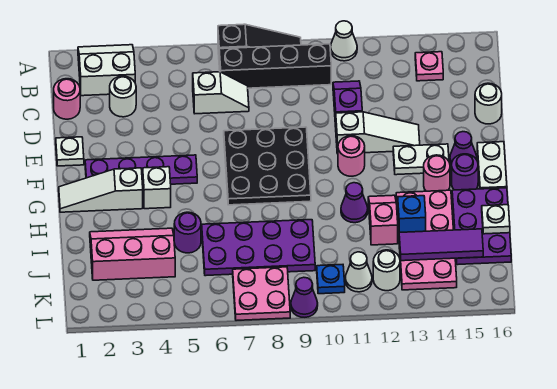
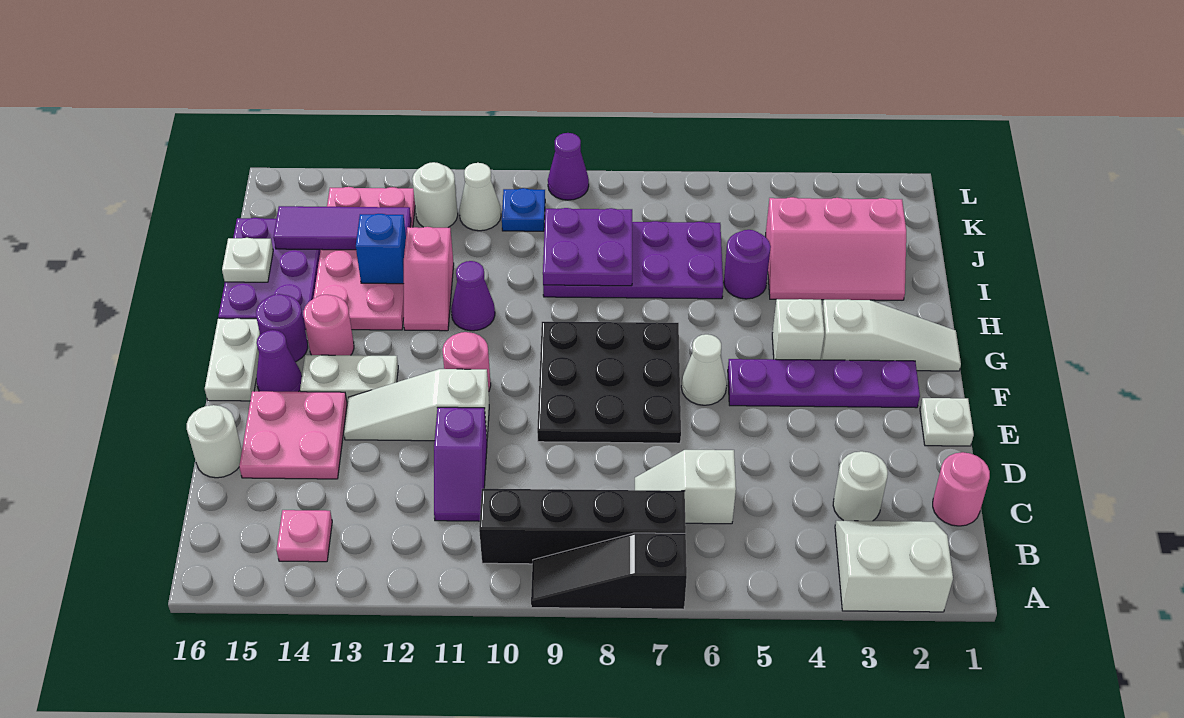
white slope A2:B3 level 1 top B -> white slope A2:B3 level 1 top A
white cone A11 level 1 -> white cone F6 level 1
none -> purple plate I8:J9 level 2
pink plate K7:L8 level 1 -> pink plate D14:E15 level 1

